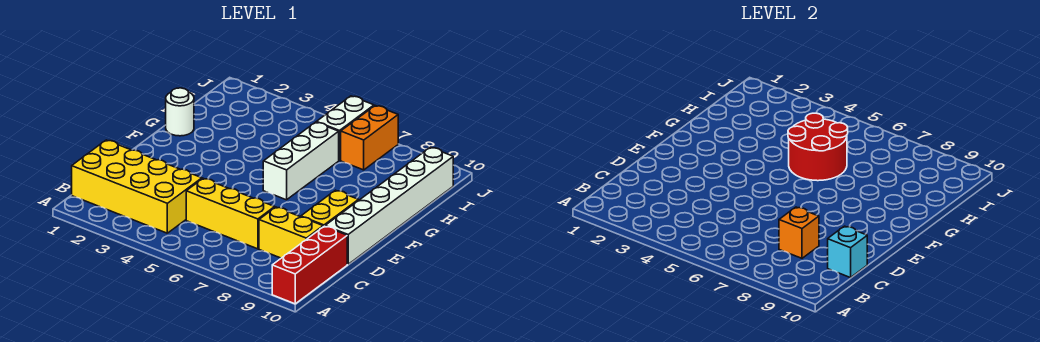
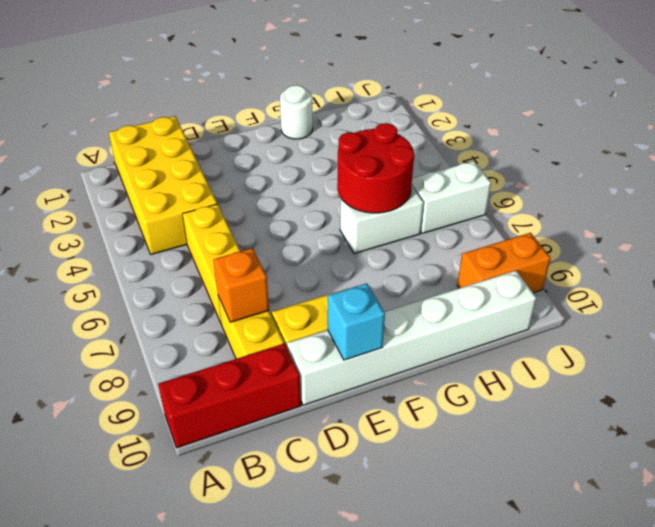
cyan brick C10 level 2 -> cyan brick E10 level 2
white brick F6:H6 level 1 -> white brick G6:H6 level 1
orange brick I7:J7 level 1 -> orange brick I9:J9 level 1

